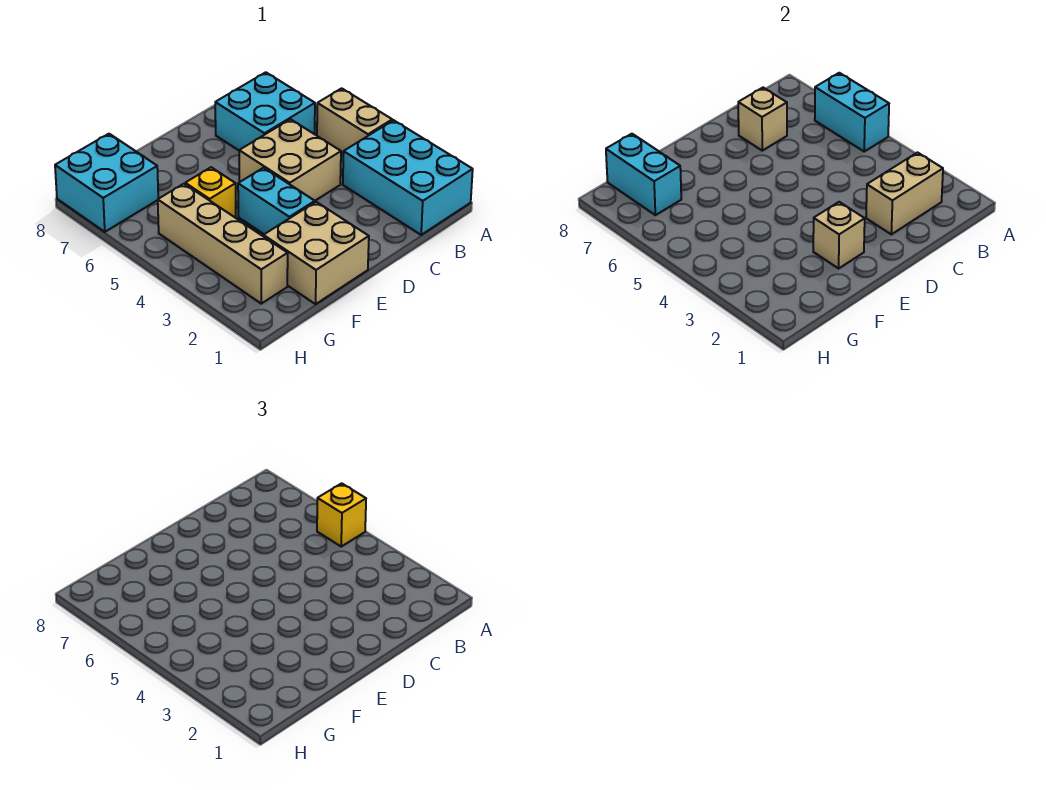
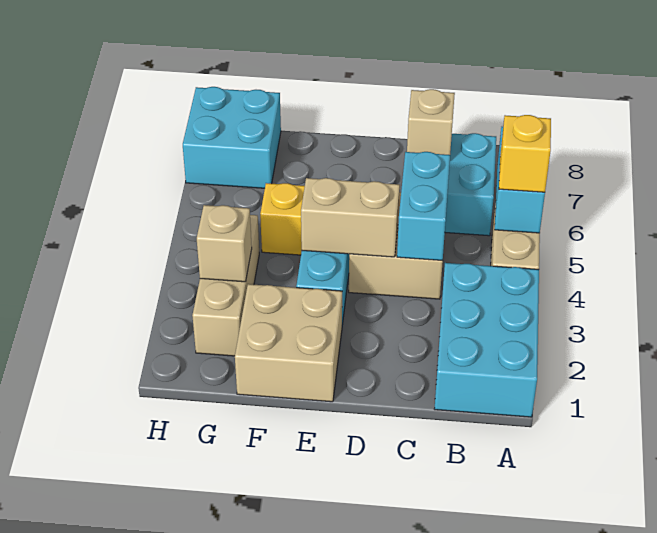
tan brick B2:C2 level 2 -> tan brick D4:E4 level 2
tan brick E2 level 2 -> tan brick G3 level 2
tan brick G2:G5 level 1 -> tan brick G2:G4 level 1
cyan brick G7:G8 level 2 -> cyan brick C4:C5 level 2

